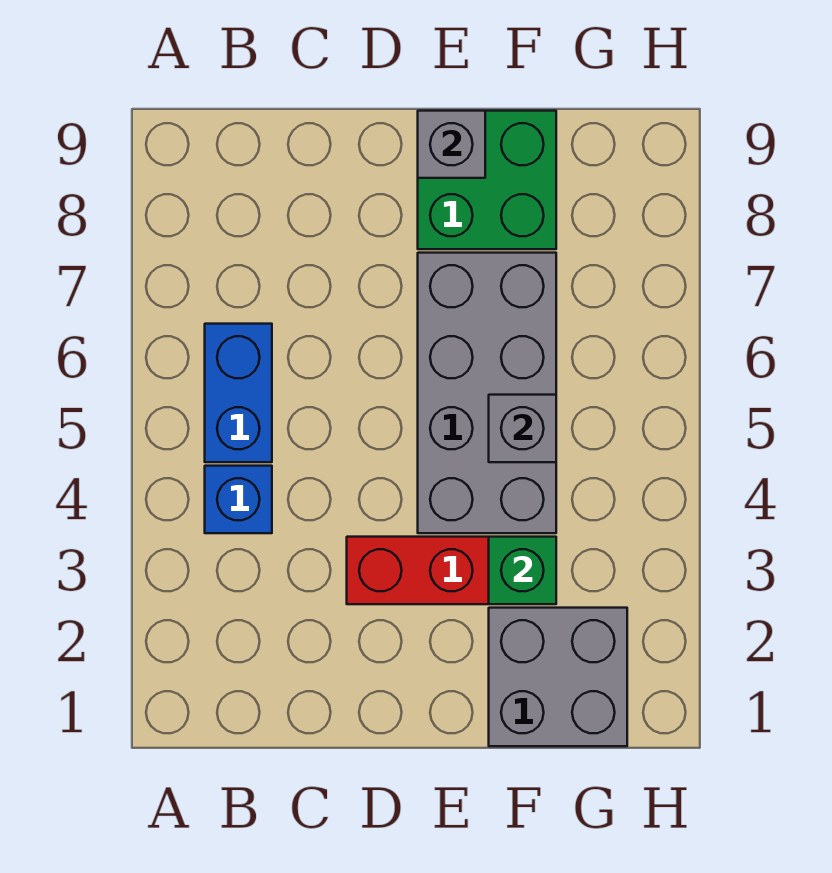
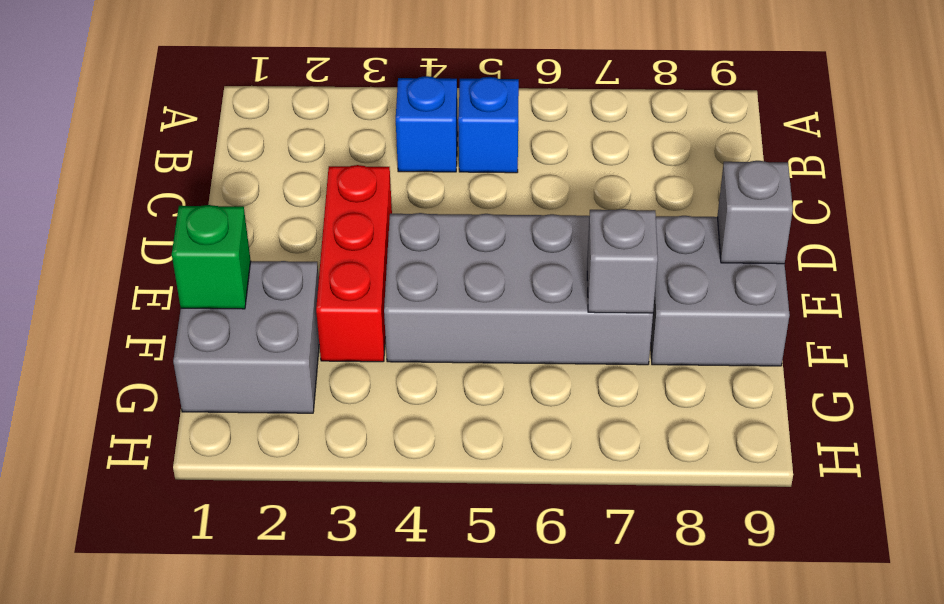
blue brick B5:B6 level 1 -> blue brick B5 level 1
green brick E8:F9 level 1 -> grey brick E8:F9 level 1
green brick F3 level 2 -> green brick F1 level 2
grey brick F5 level 2 -> grey brick F7 level 2

